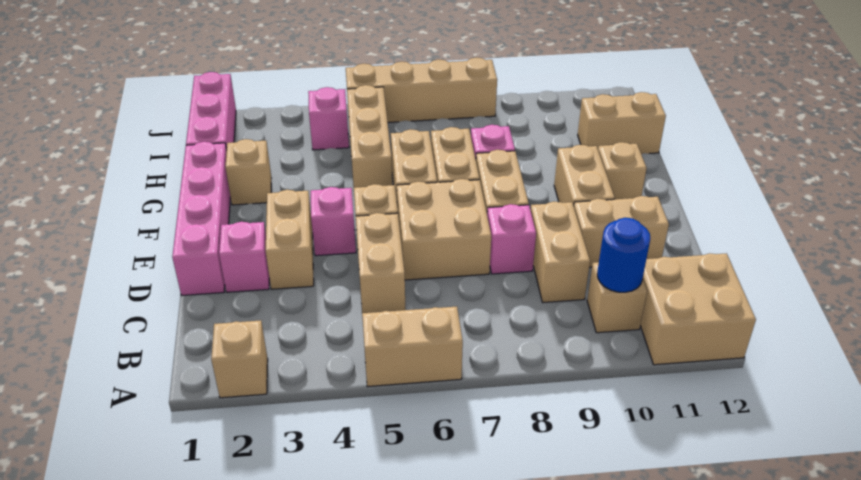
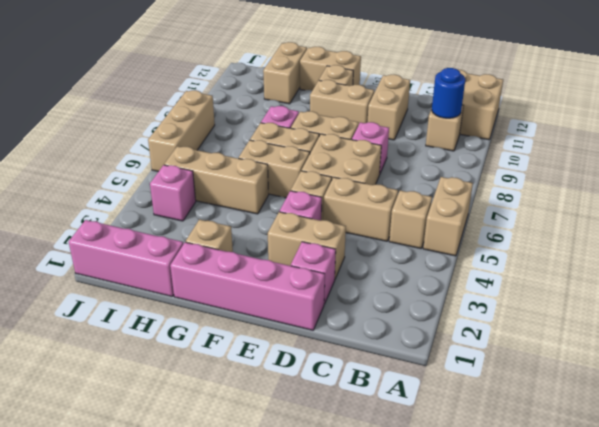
tan brick A2 level 1 -> tan brick B5 level 1
tan brick C9:D9 level 1 -> tan brick F12:G12 level 1
tan brick J5:J8 level 1 -> tan brick J6:J8 level 1

